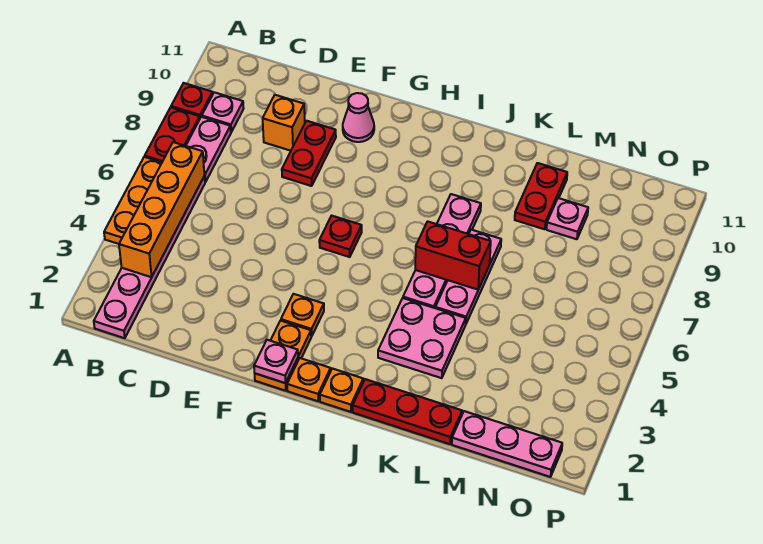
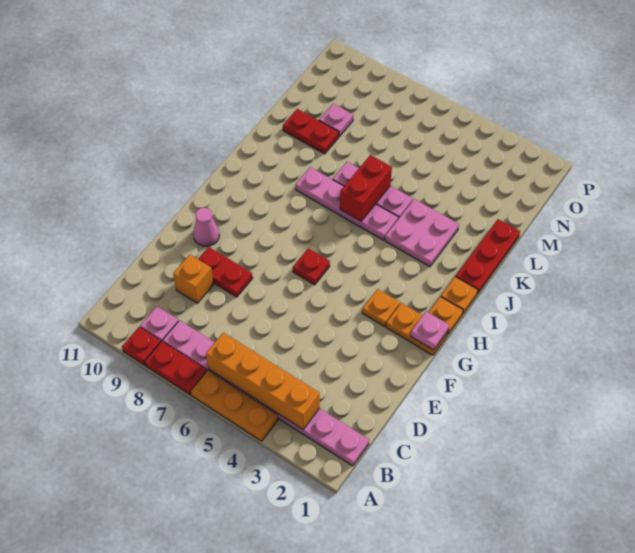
pink plate M1:O1 level 1 -> none

